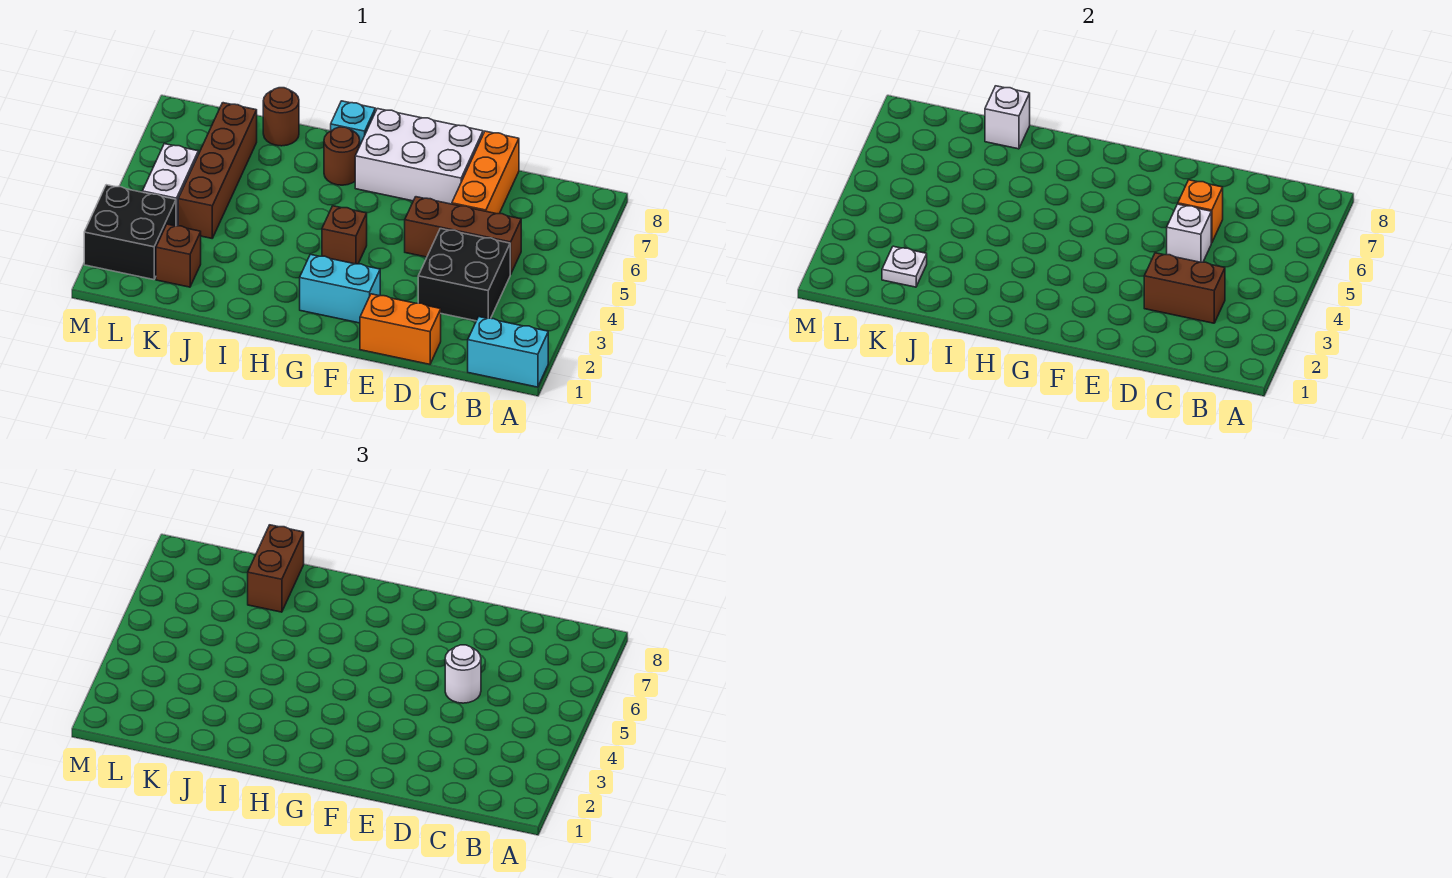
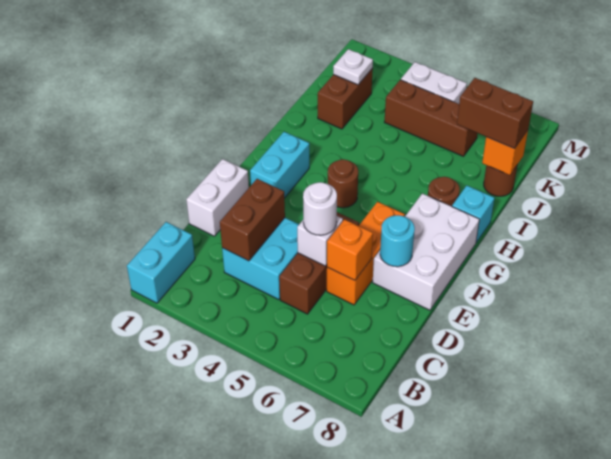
black brick C3:D4 level 1 -> cyan brick C3:D4 level 1
orange brick D1:E1 level 1 -> white brick D1:E1 level 1
orange brick D6:D8 level 1 -> orange brick D6:F6 level 1
none -> cyan round brick E7 level 2
brown brick G4 level 1 -> brown round brick G4 level 1
white brick J8 level 2 -> orange brick J8 level 2
brown brick K2 level 1 -> brown brick J2:K2 level 1
brown brick K4:K7 level 1 -> brown brick K4:K6 level 1
black brick L2:M3 level 1 -> none

